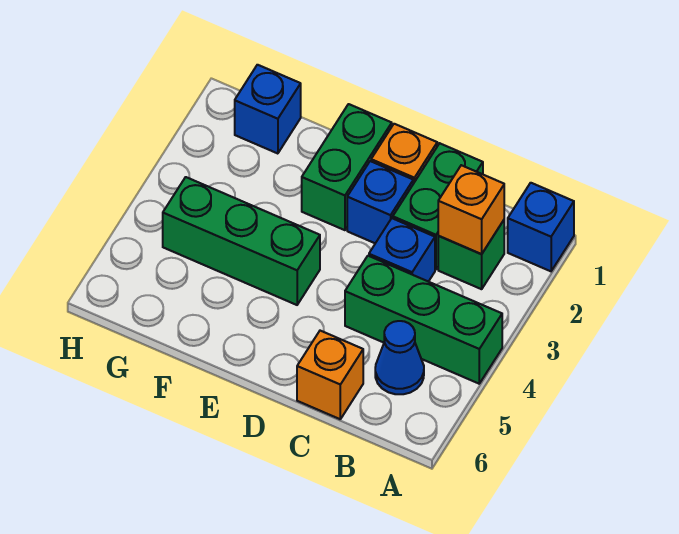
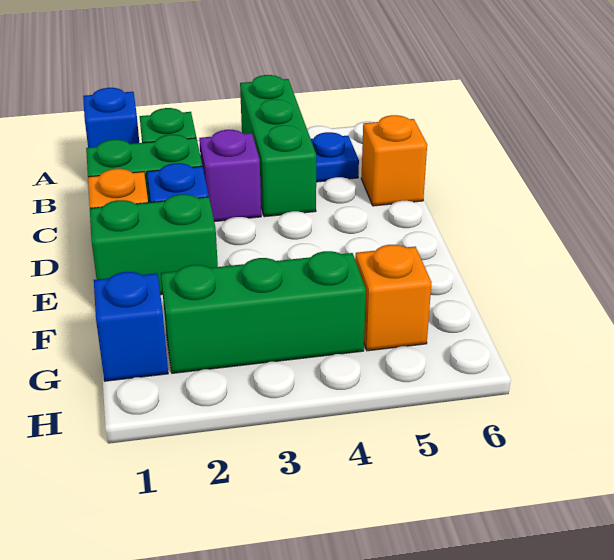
orange brick B2 level 2 -> orange brick G5 level 1
blue cone B5 level 1 -> blue plate B5 level 1
blue brick C3 level 1 -> purple brick C3 level 1
green brick E4:G4 level 1 -> green brick G2:G4 level 1

